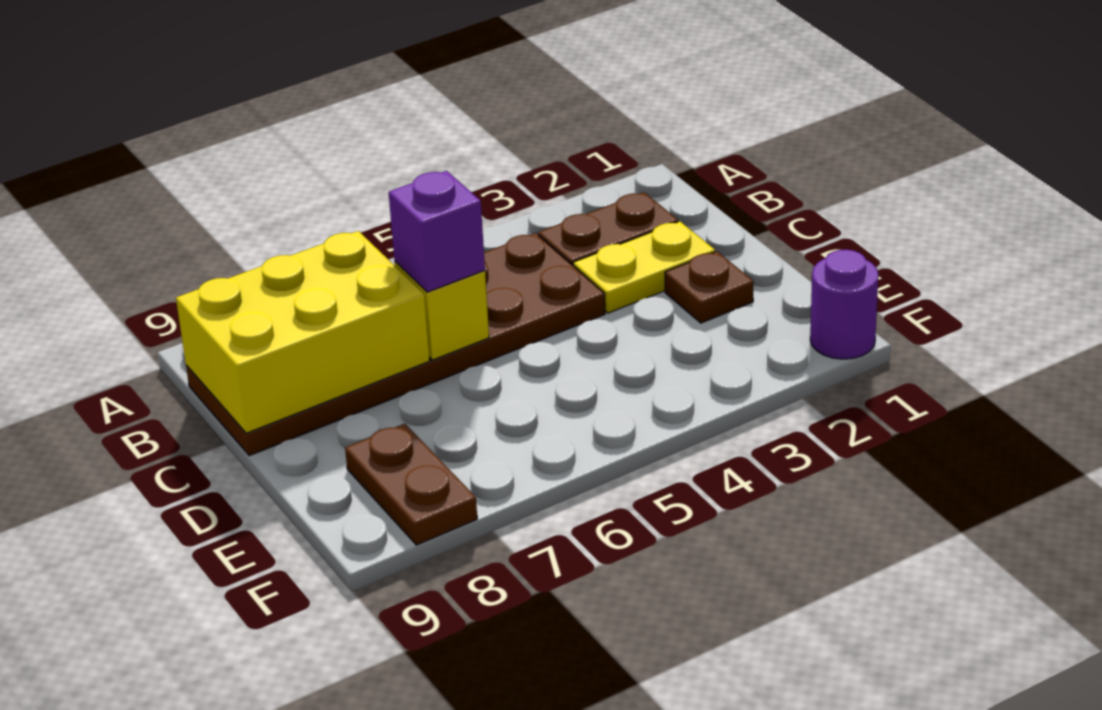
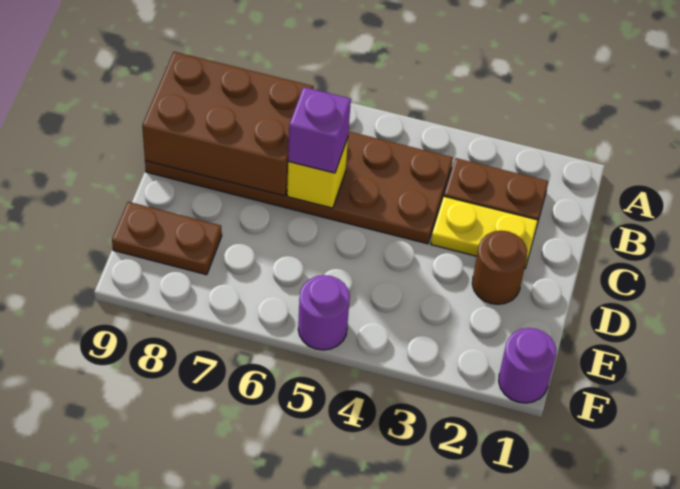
yellow brick B7:C9 level 2 -> brown brick B7:C9 level 2
brown plate D2 level 1 -> brown round brick D2 level 1
brown plate E8:F8 level 1 -> brown plate E8:E9 level 1
none -> purple round brick F5 level 1

